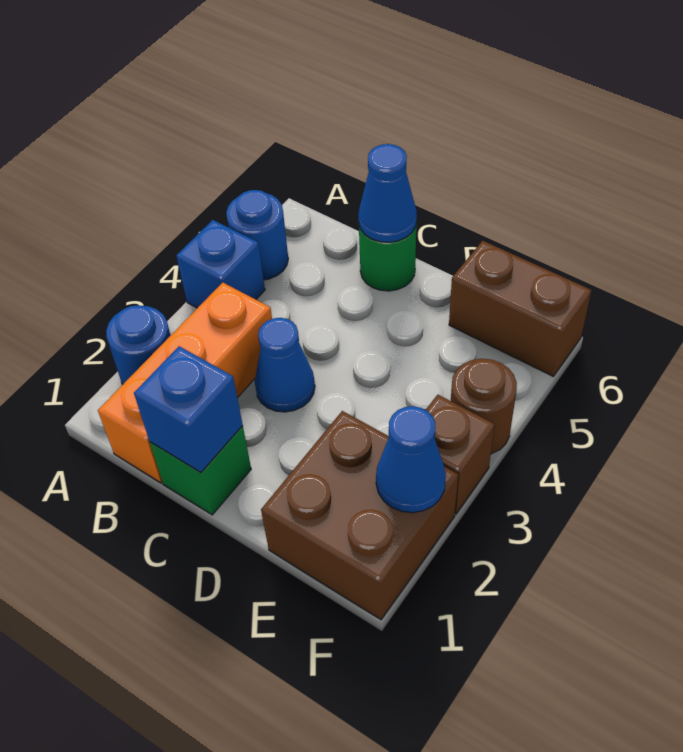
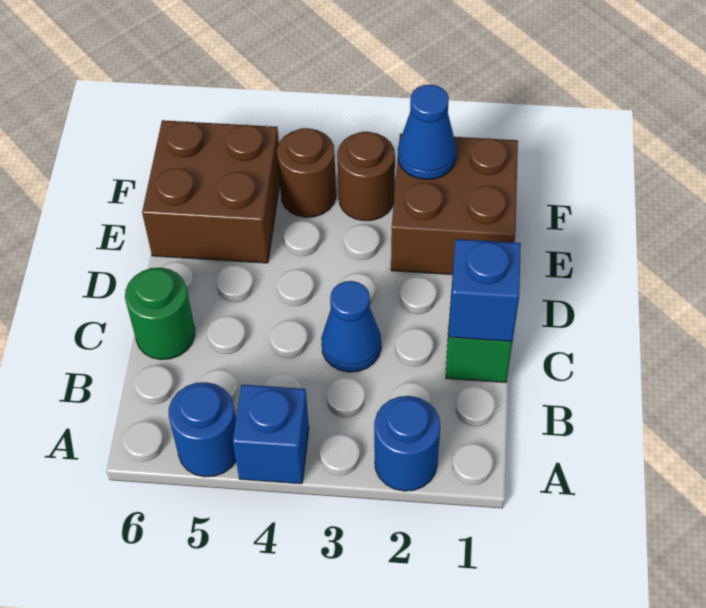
orange brick B1:B3 level 1 -> none
blue cone C6 level 2 -> none
brown brick E6:F6 level 1 -> brown brick E5:F6 level 1
brown brick F3 level 1 -> brown round brick F3 level 1

